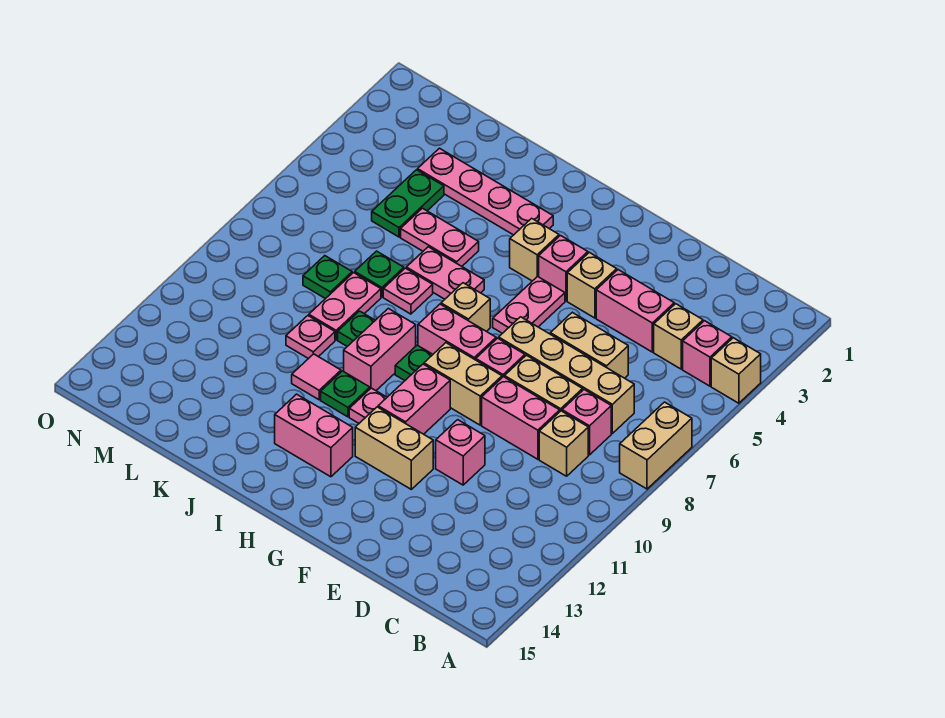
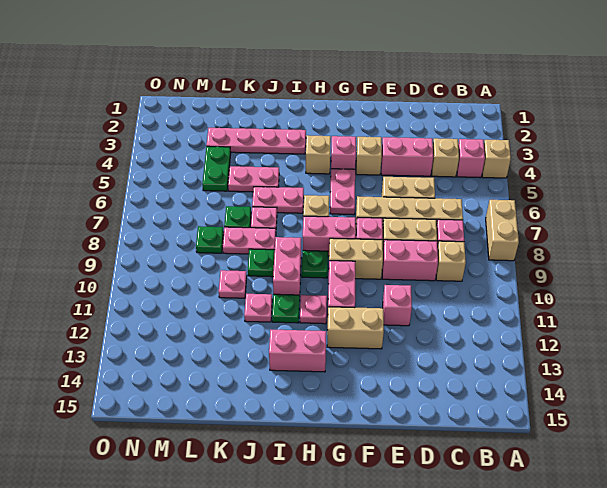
pink tile J11 level 1 -> pink plate J11 level 1
pink plate K8:K9 level 1 -> pink plate J8:K8 level 1

